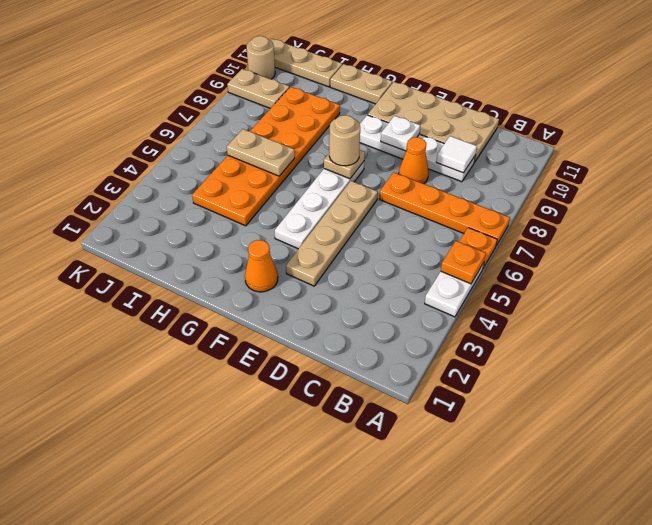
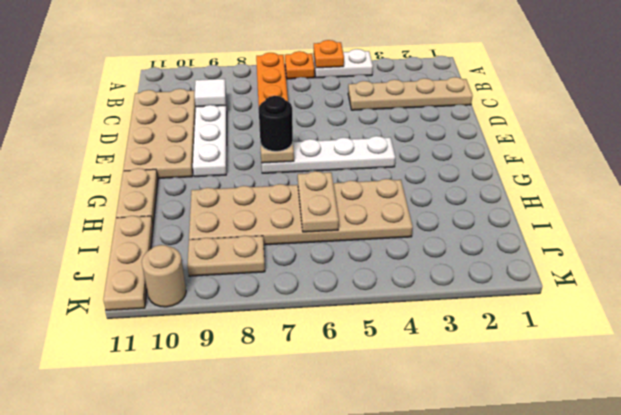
orange cone D8 level 1 -> none
tan plate E3:E6 level 1 -> tan plate C1:C4 level 1
white plate E9 level 2 -> none
orange cone F2 level 1 -> none
tan round brick F7 level 3 -> black round brick F7 level 3
orange plate H4:I9 level 1 -> tan plate H4:I9 level 1
tan plate J9:K9 level 1 -> tan plate J8:J9 level 1

